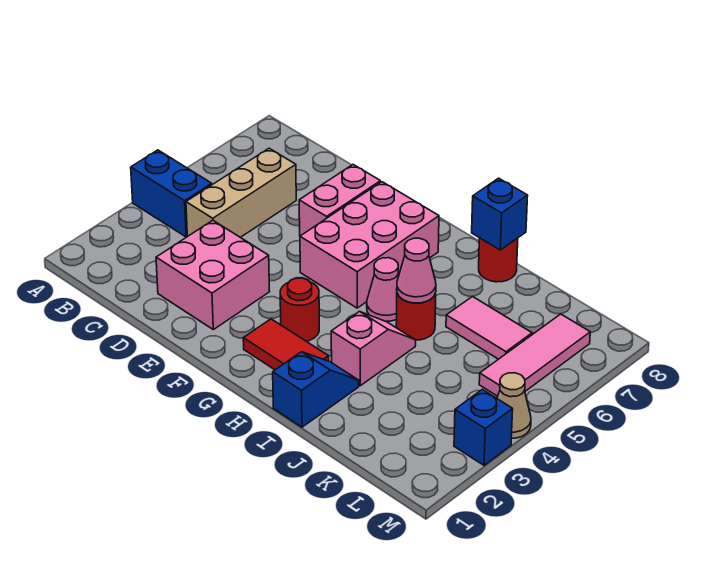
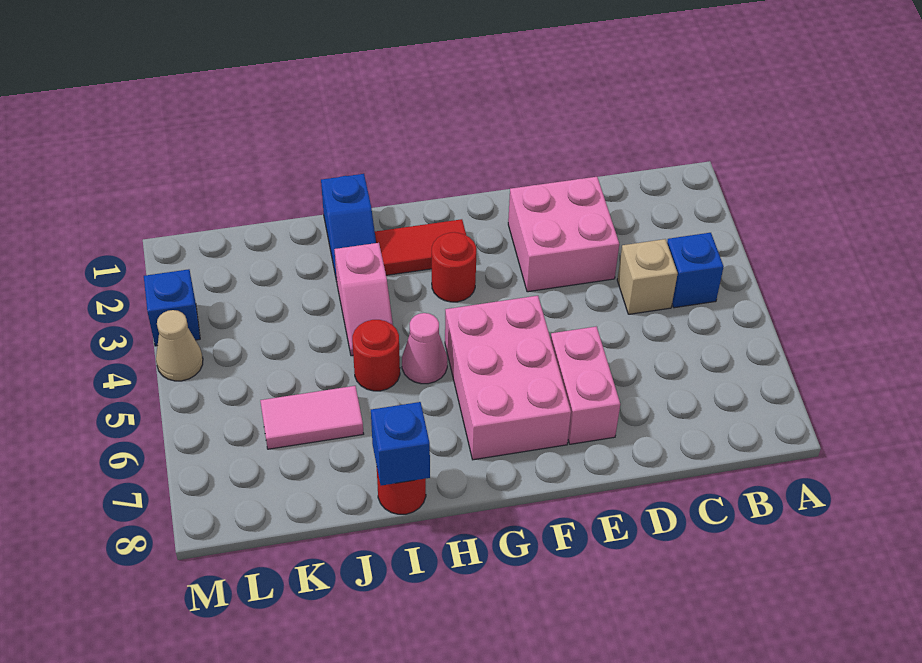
blue brick A4:B4 level 1 -> blue brick B4 level 1
tan brick C4:C6 level 1 -> tan brick C4 level 1
pink cone I5 level 2 -> none
pink tile L5:L7 level 1 -> none

